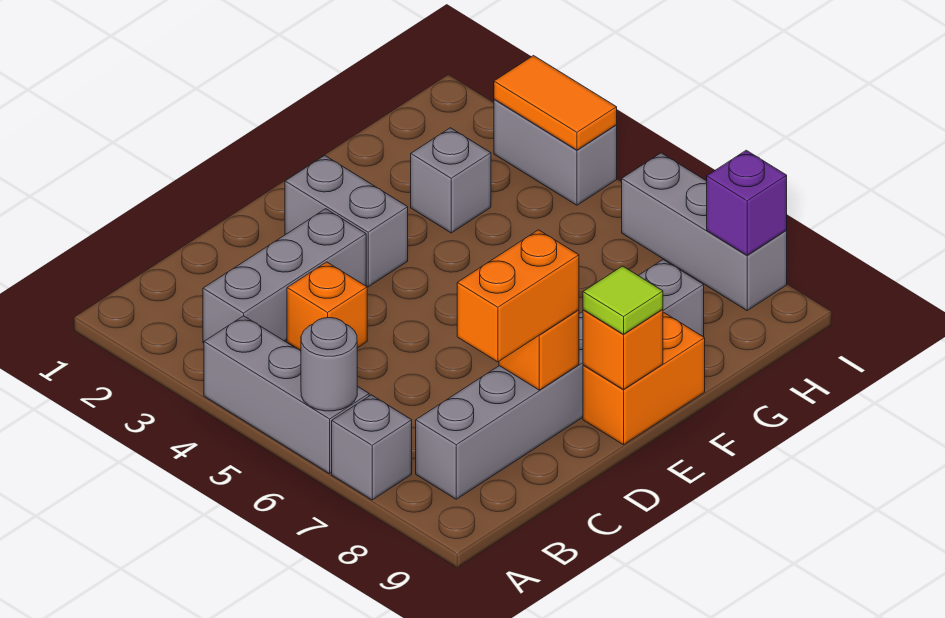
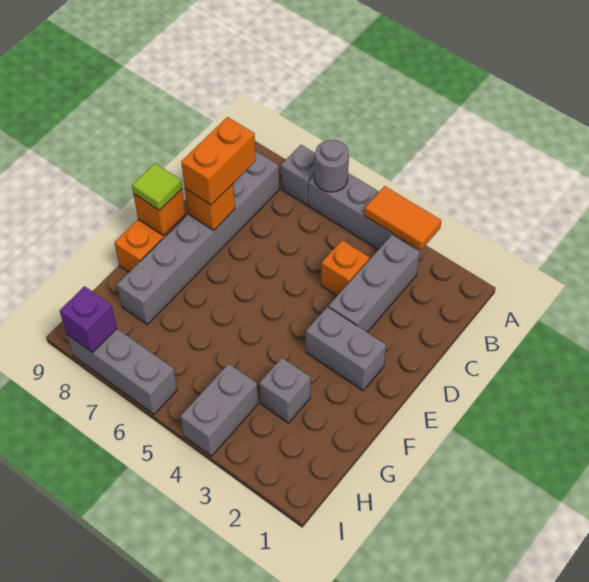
grey brick I3:I4 level 1 -> grey brick H4:I4 level 1
orange tile I3:I4 level 2 -> orange tile A3:A4 level 2

